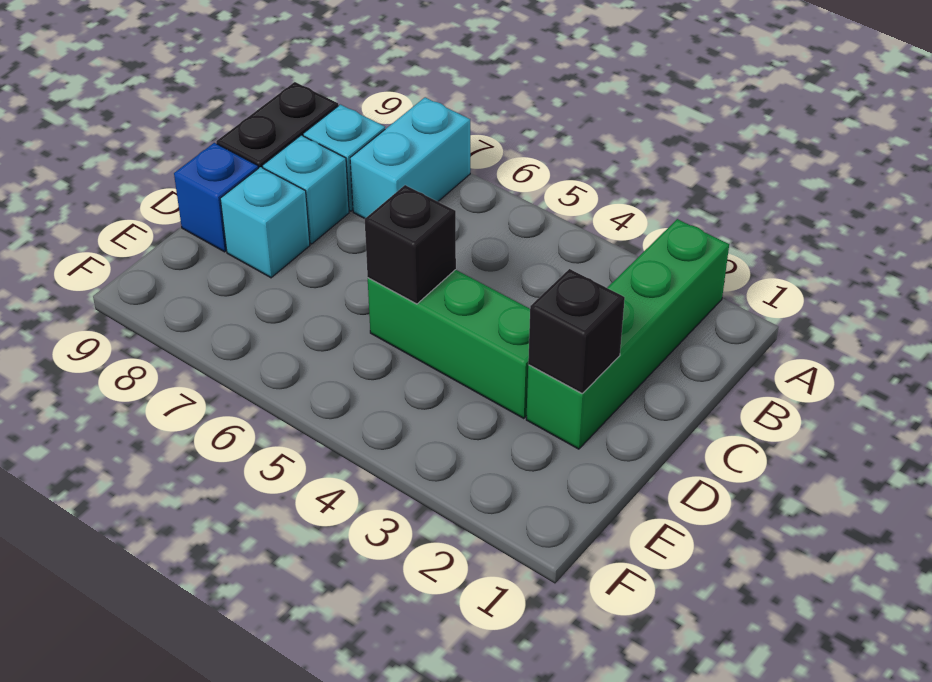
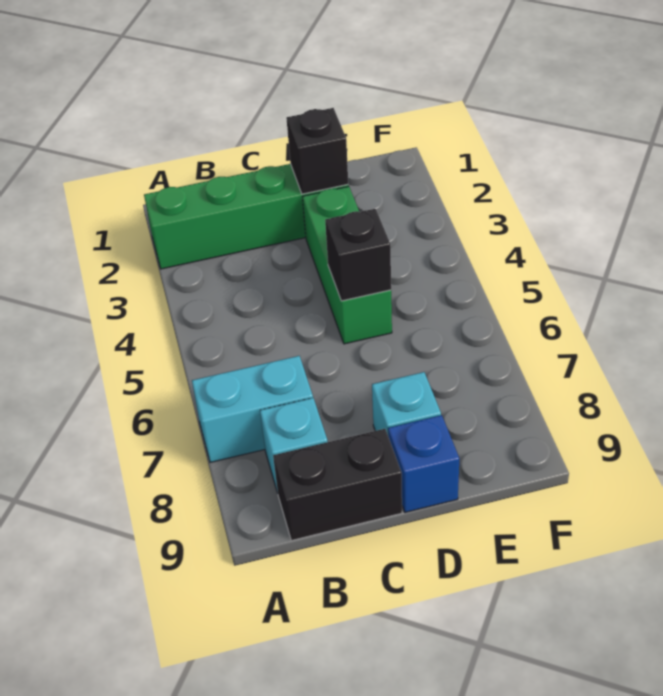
cyan brick C8 level 1 -> none

